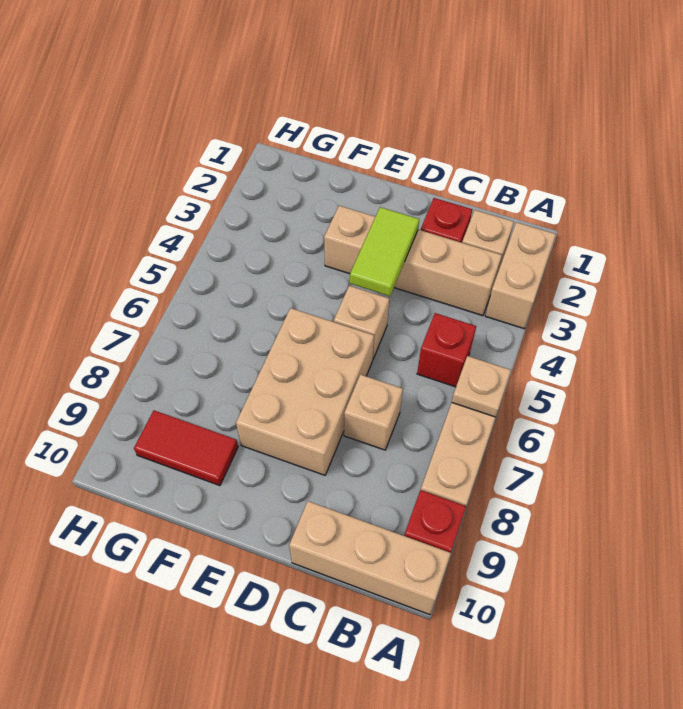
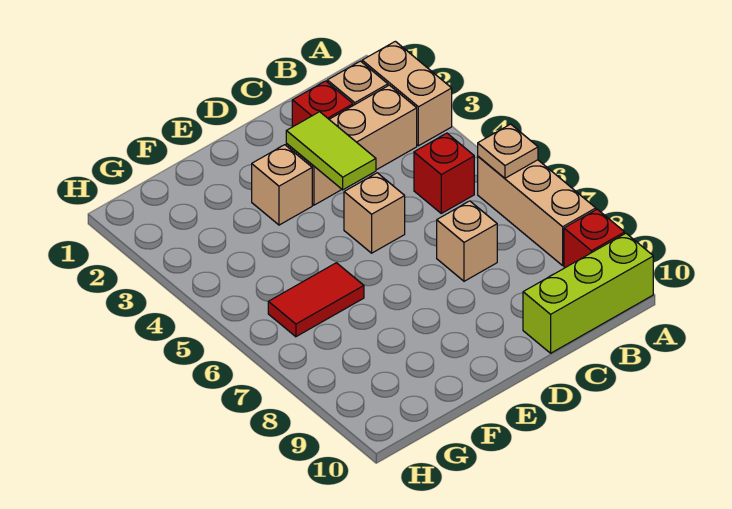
tan brick A10:C10 level 1 -> lime brick A10:C10 level 1
tan brick D6:E8 level 1 -> none
red tile F9:G9 level 1 -> red tile F6:G6 level 1

